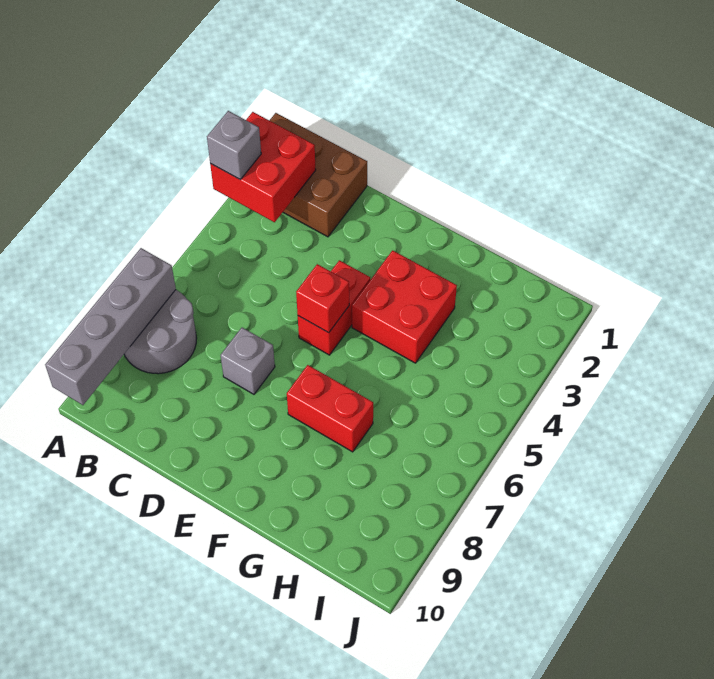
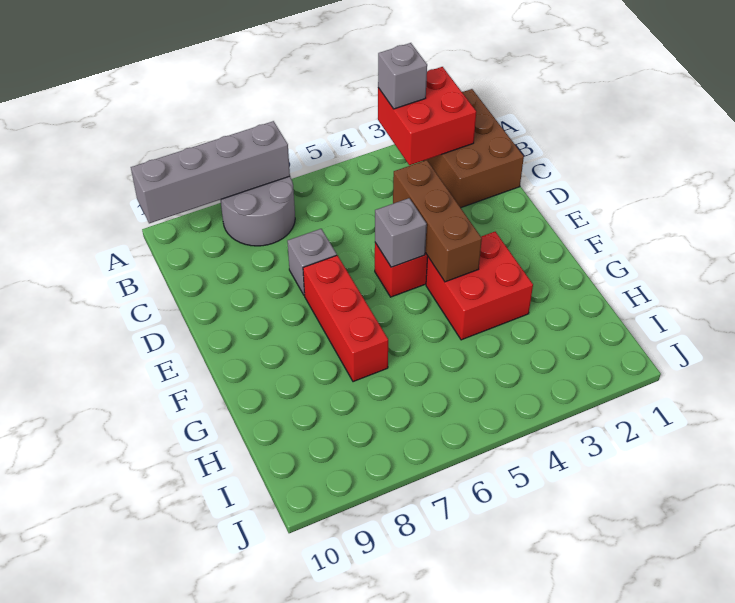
none -> brown brick D4:F4 level 2
red brick E5 level 2 -> grey brick E5 level 2
red brick F7:G7 level 1 -> red brick E7:G7 level 1

